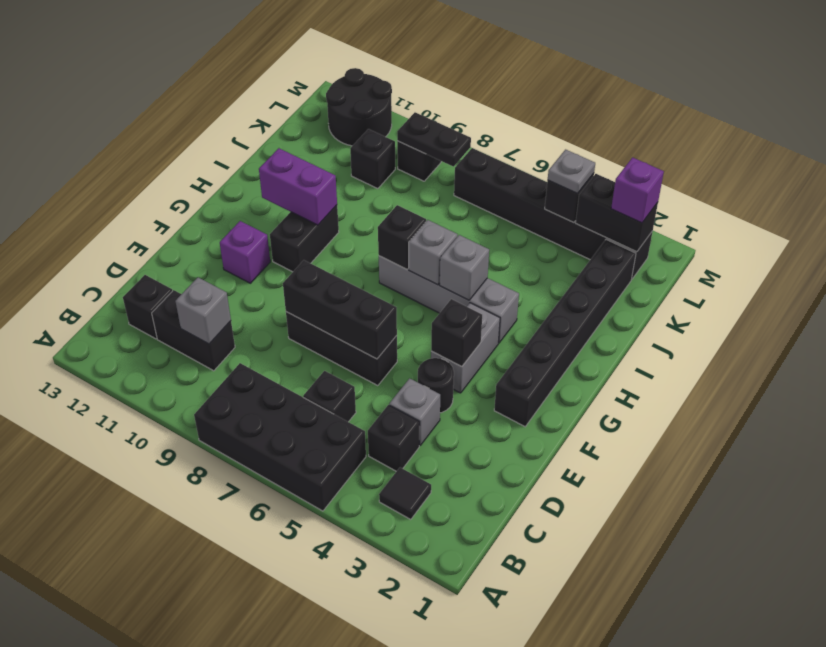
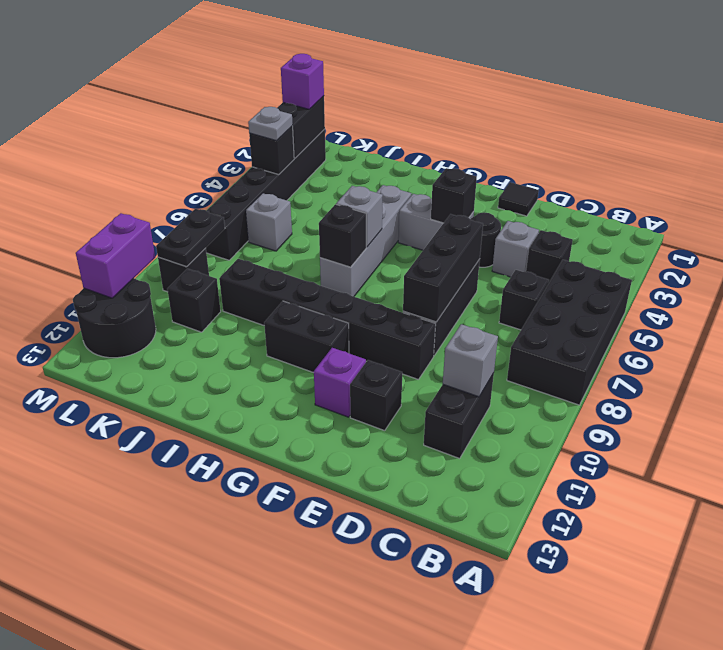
black tile B3 level 1 -> black tile E1 level 1
black brick C12 level 1 -> black brick E11 level 1
black brick F2:K2 level 1 -> black brick E9:J9 level 1
grey brick H5 level 2 -> grey brick K6 level 1
purple brick H10:H11 level 2 -> purple brick M10:M11 level 2

